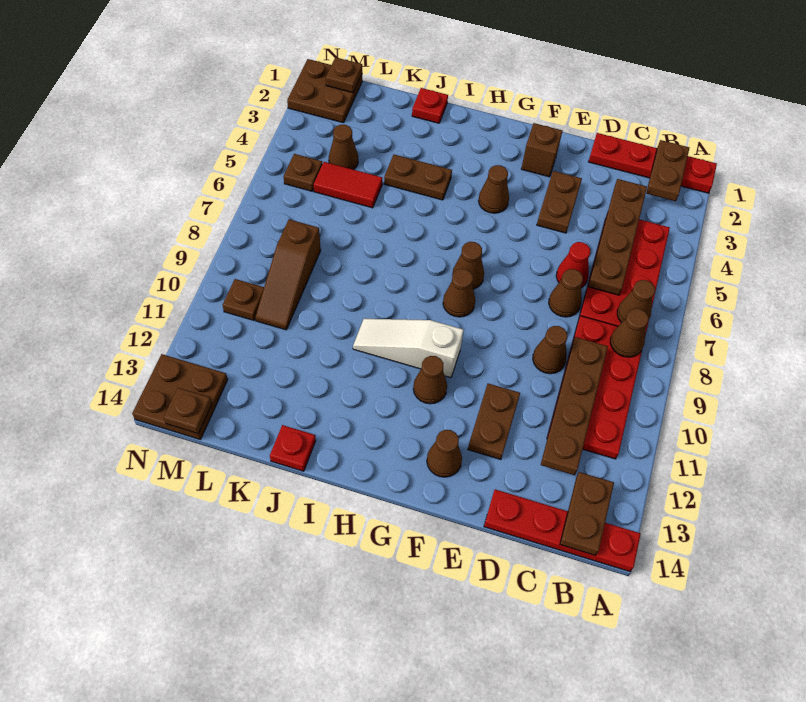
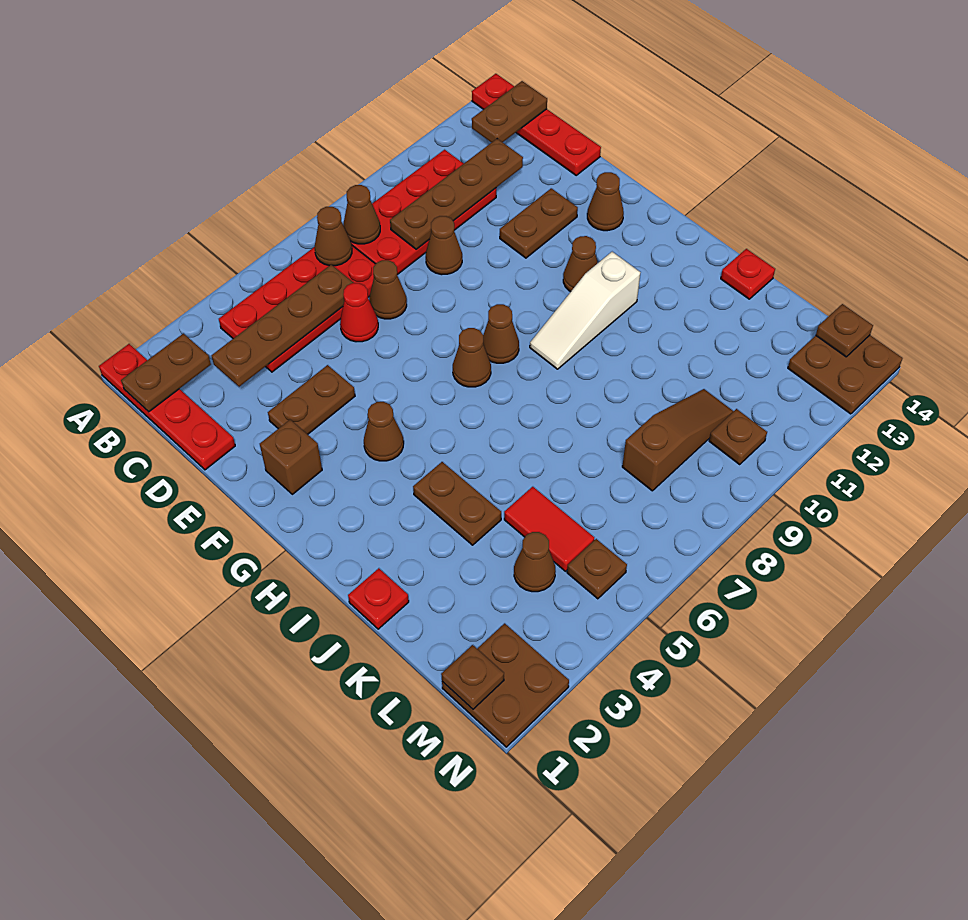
white slope G10:I10 level 1 top G -> white slope H9:H11 level 1 top 11

